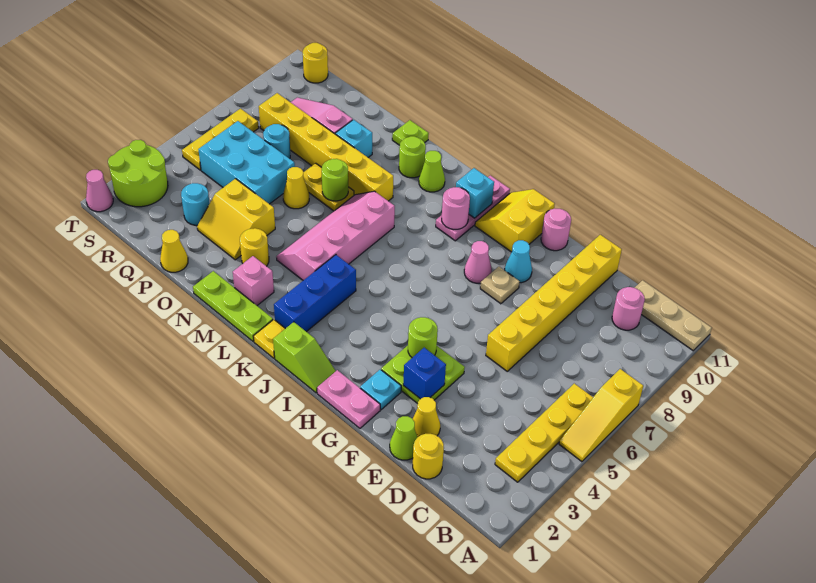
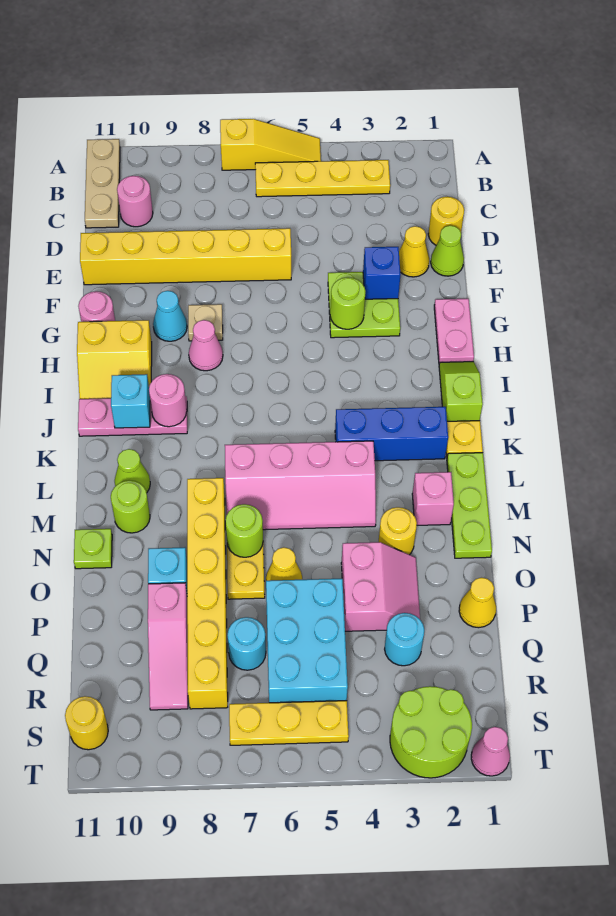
cyan plate G2 level 1 -> none
yellow slope O3:P4 level 1 top 4 -> pink slope O3:P4 level 1 top 4

